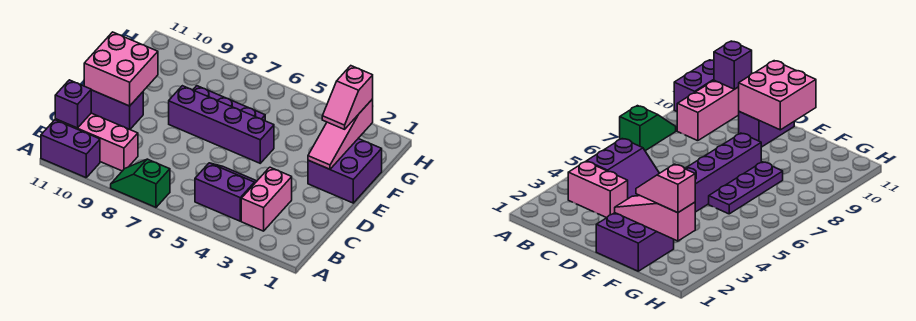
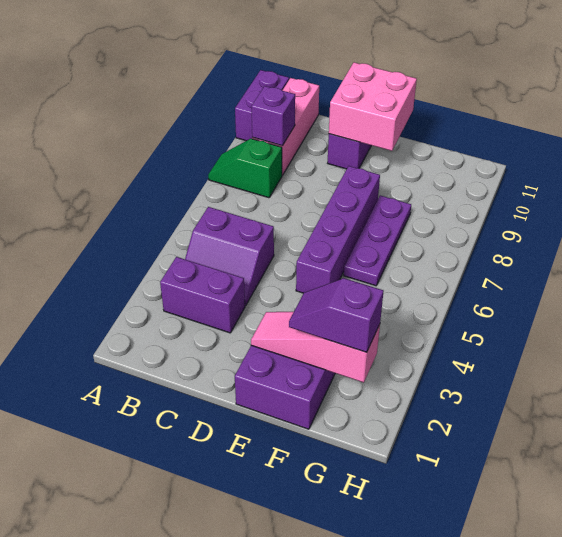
green slope A7:A8 level 1 top 7 -> green slope A8:B8 level 1 top B
pink brick B3:C3 level 1 -> purple brick B3:C3 level 1
purple slope B4:C5 level 1 top B -> purple slope B4:C5 level 1 top 5
purple brick B11 level 2 -> purple brick B9 level 2
pink slope F2:G2 level 3 top G -> purple slope F2:G2 level 3 top G

